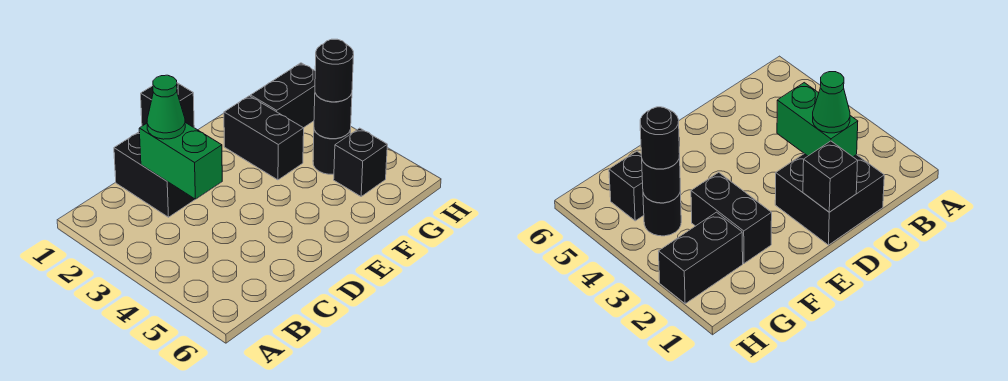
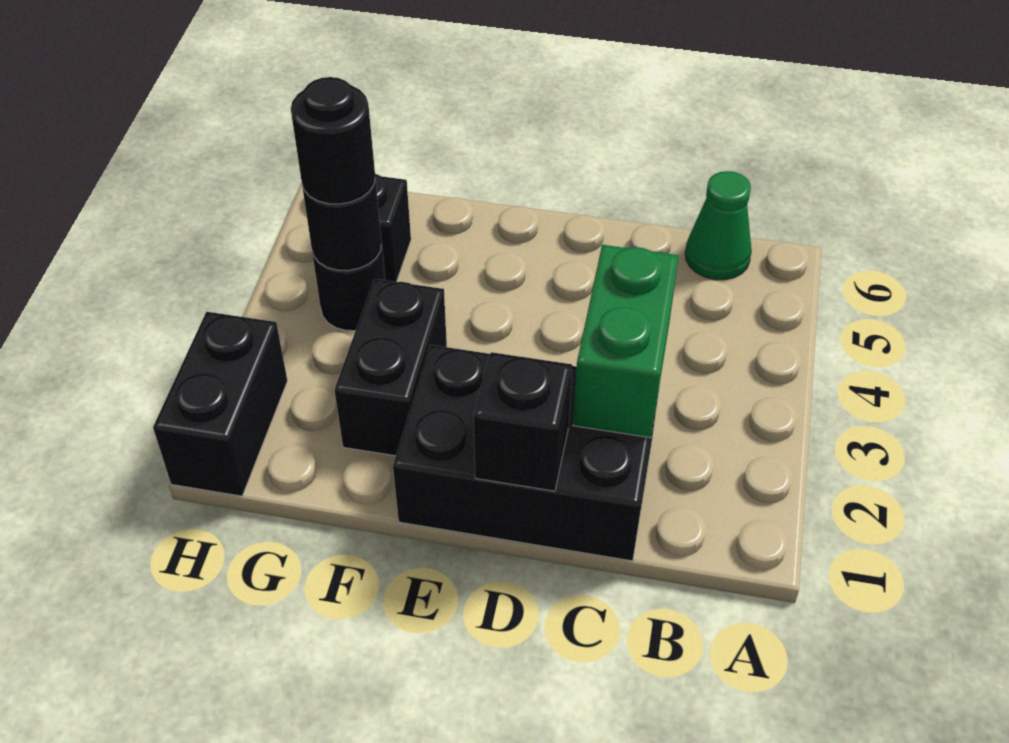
black brick C1:D2 level 1 -> black brick C1:E2 level 1
green cone C2 level 3 -> green cone B6 level 1
black brick G2:H2 level 1 -> black brick H1:H2 level 1

